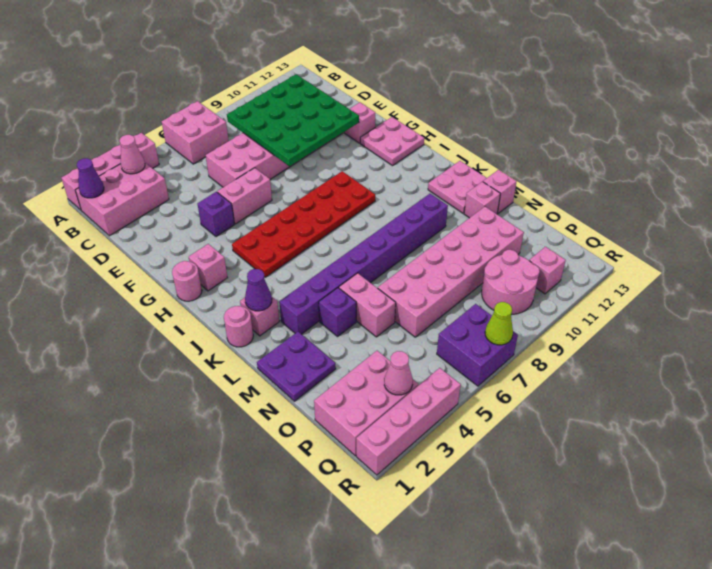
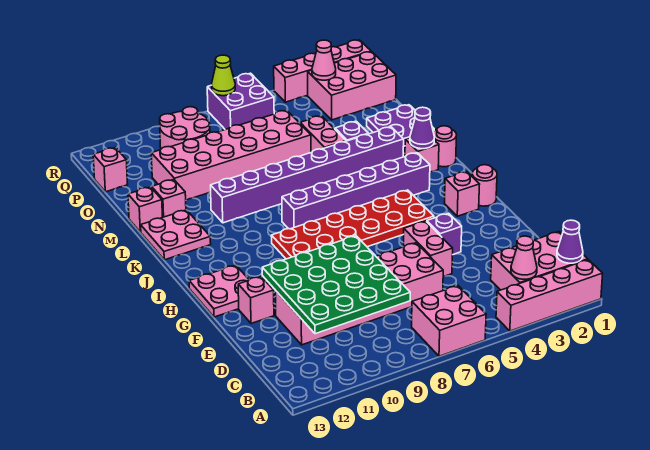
pink brick F5:F6 level 1 -> pink brick E5:F5 level 1
none -> purple brick J3:J8 level 1
pink brick Q11 level 1 -> pink brick P13 level 1

